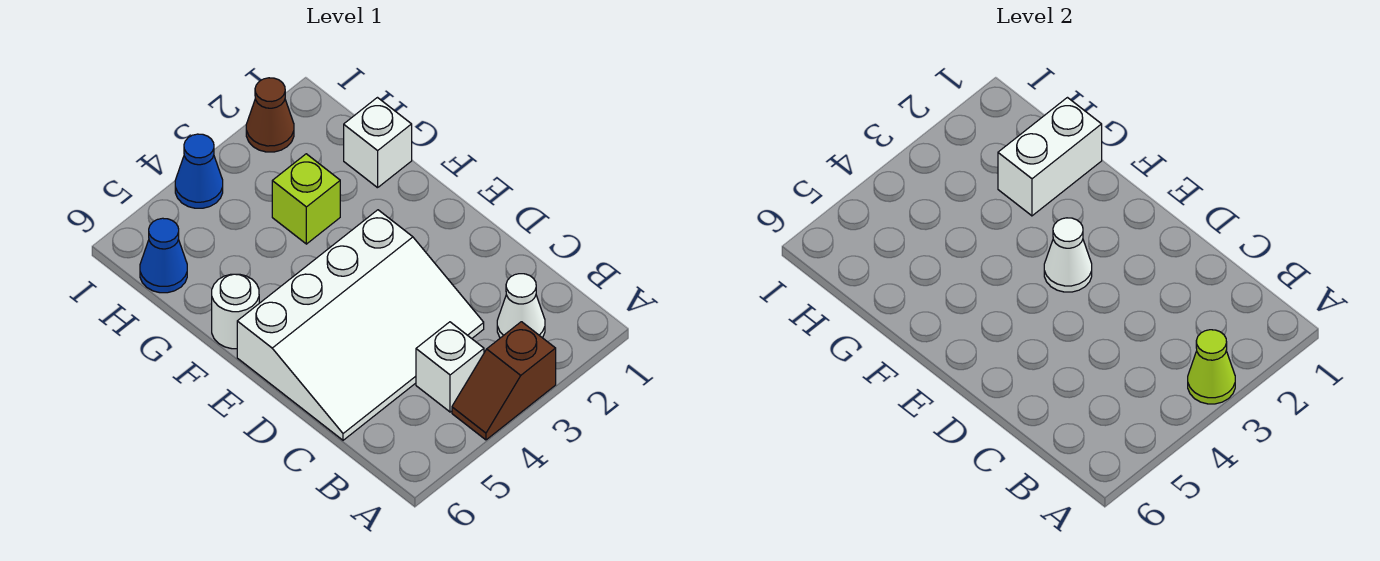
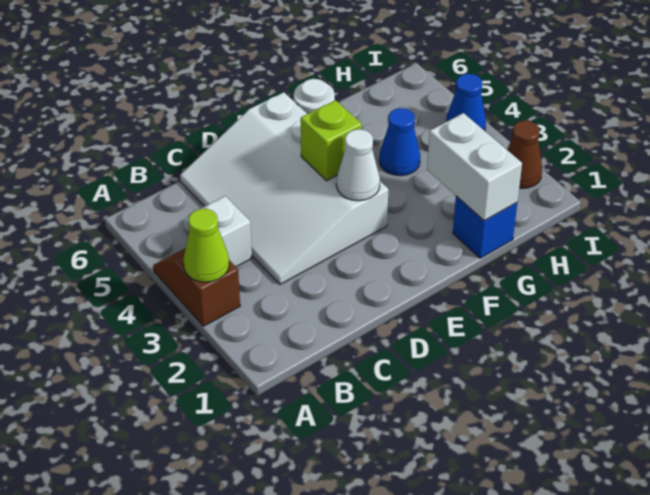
white cone B2 level 1 -> none
white brick G1 level 1 -> blue brick G1 level 1
lime brick G3 level 1 -> lime brick E4 level 2
blue cone H6 level 1 -> blue cone G4 level 1

